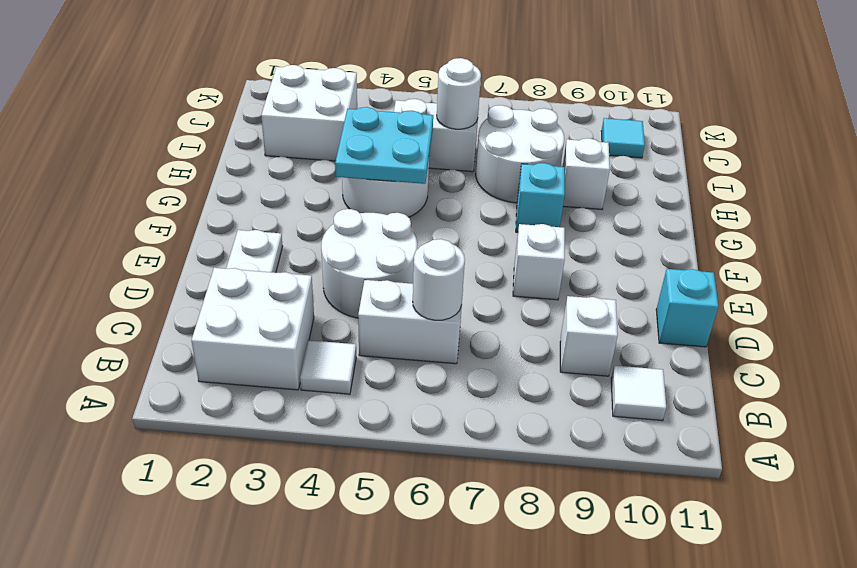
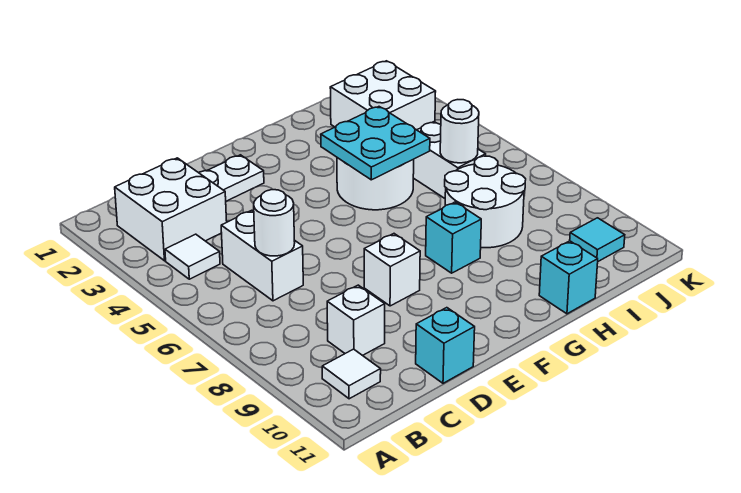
white round brick D4:E5 level 1 -> none
white brick H9 level 1 -> none
none -> cyan brick H11 level 1

